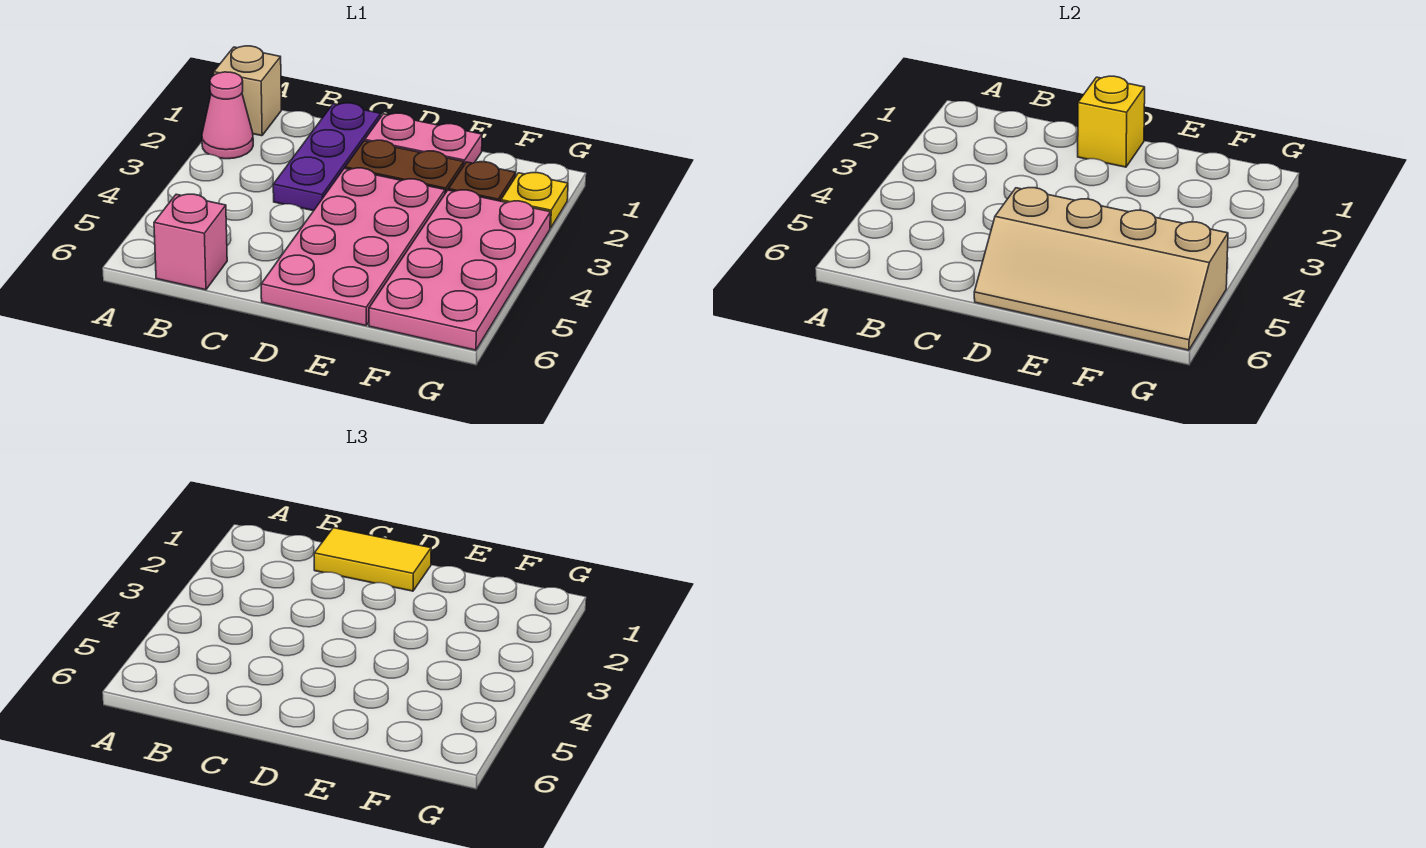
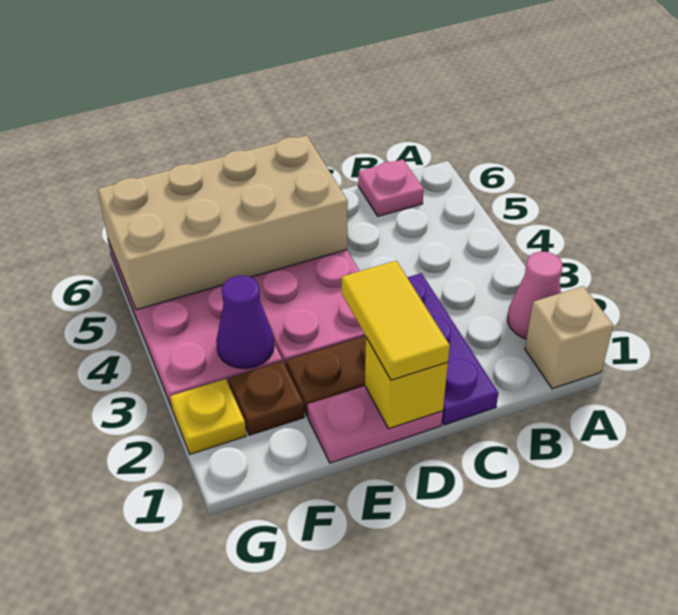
pink brick B6 level 1 -> pink plate B6 level 1
yellow tile C1:D1 level 3 -> yellow tile D1:D2 level 3
tan slope D5:G6 level 2 top 5 -> tan brick D5:G6 level 2
none -> purple cone F3 level 2

